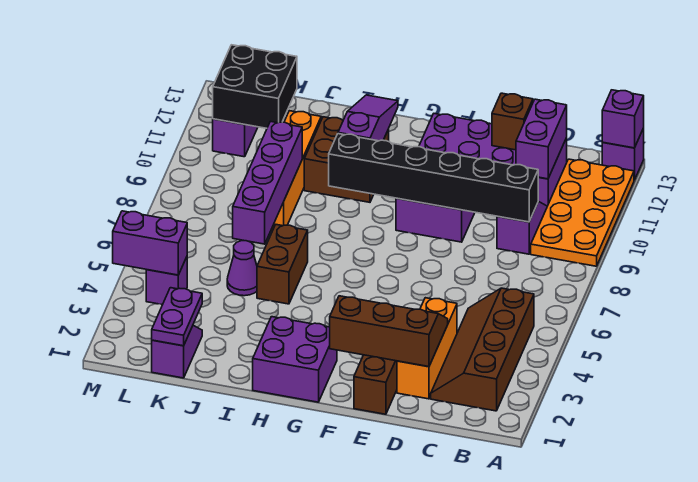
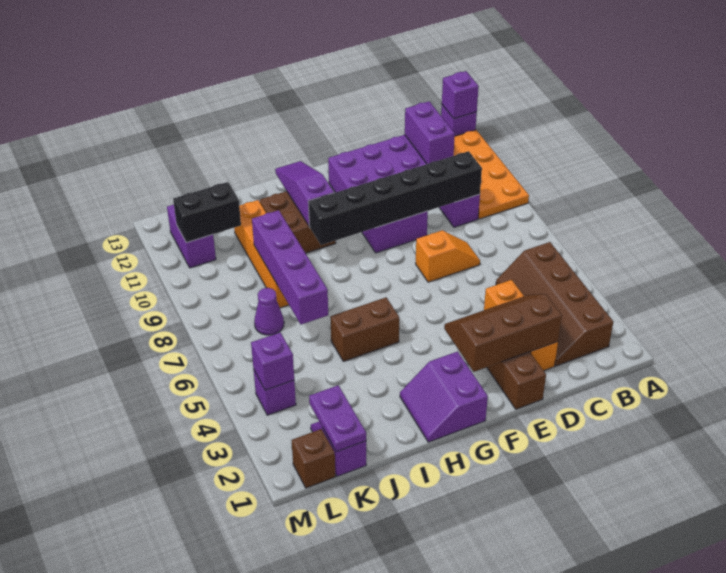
none -> orange slope D7:E7 level 1 top E
brown brick D12 level 2 -> brown brick L1 level 1
purple brick G1:H2 level 1 -> purple slope G1:H2 level 1 top G
brown brick I5:I6 level 1 -> brown brick H5:I5 level 1
purple cone J5 level 1 -> purple cone K7 level 1
black brick K11:L12 level 2 -> black brick K11:L11 level 2
purple brick L4:M4 level 2 -> purple brick L4 level 2

